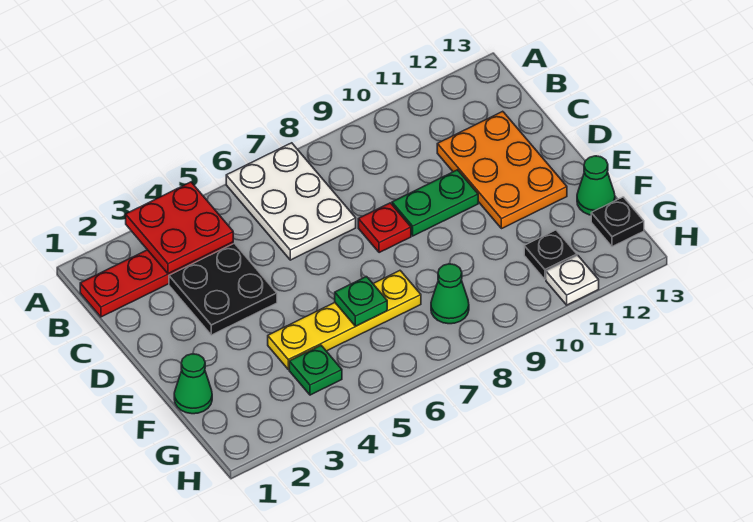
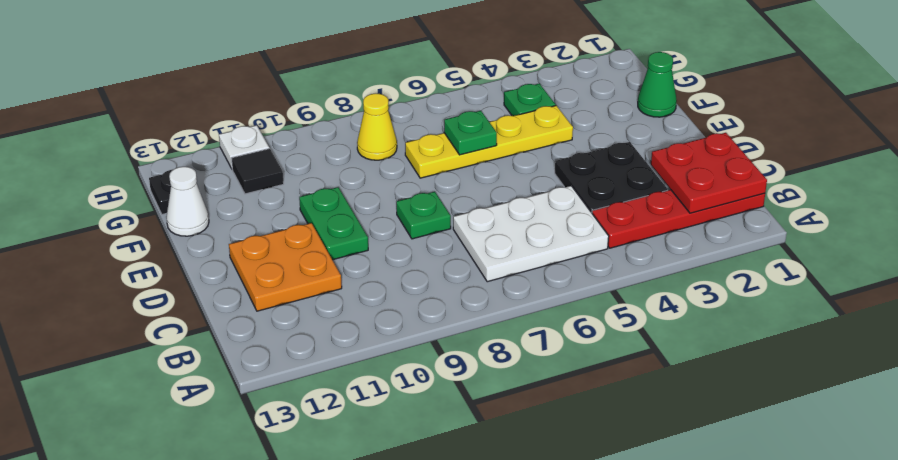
red plate A3:B4 level 2 -> red plate B1:C2 level 2
white plate A6:C7 level 1 -> white plate B5:C7 level 1
orange plate C11:E12 level 1 -> orange plate C11:D12 level 1
red plate D8 level 1 -> green plate D8 level 1
green plate D9:D10 level 1 -> green plate D10:E10 level 1
green cone F13 level 1 -> white cone F13 level 1
green cone G8 level 1 -> yellow cone G8 level 1
black plate G11 level 1 -> black tile G11 level 1

